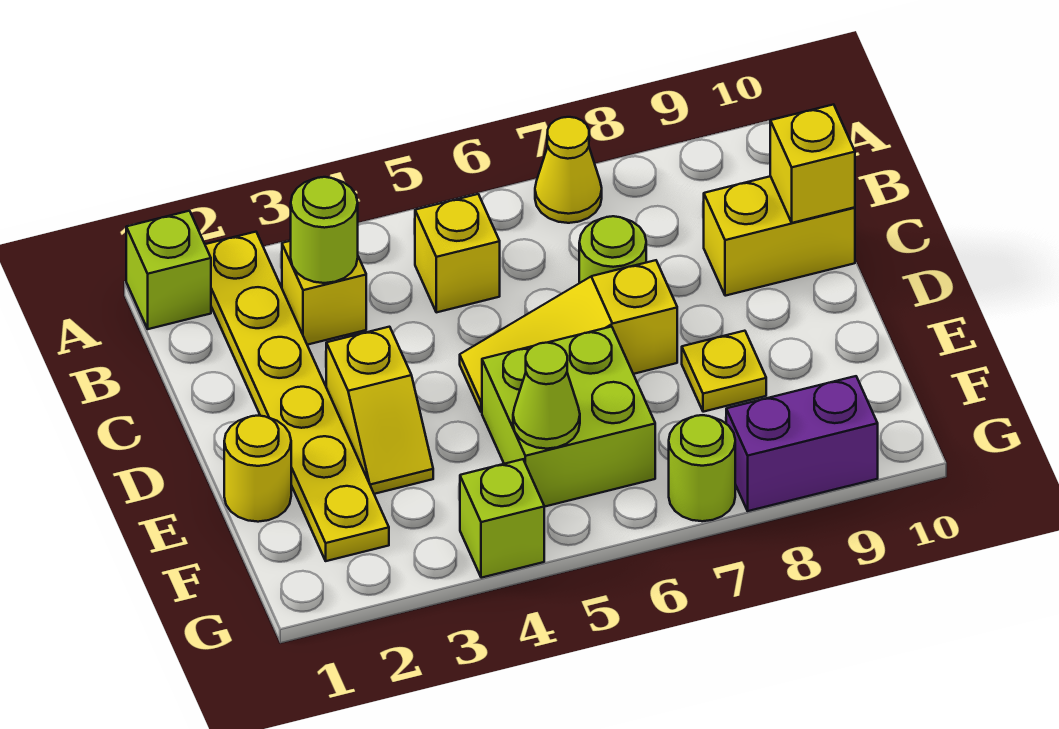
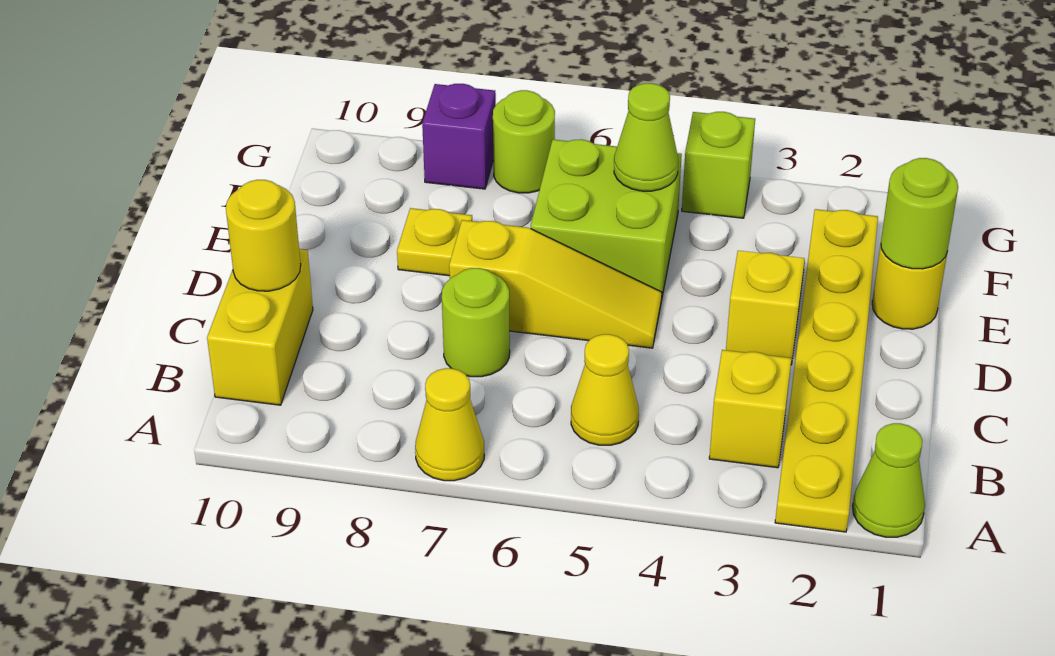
lime brick A1 level 1 -> lime cone A1 level 1
lime round brick B3 level 2 -> lime round brick E1 level 2
yellow brick B5 level 1 -> yellow cone B5 level 1
yellow brick C9:C10 level 1 -> yellow brick B10:C10 level 1
yellow brick C10 level 2 -> yellow round brick C10 level 2
purple brick G8:G9 level 1 -> purple brick G8 level 1

